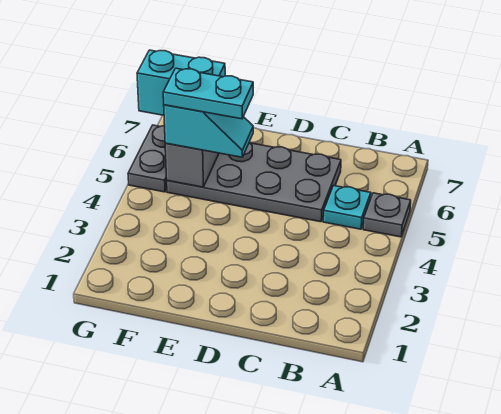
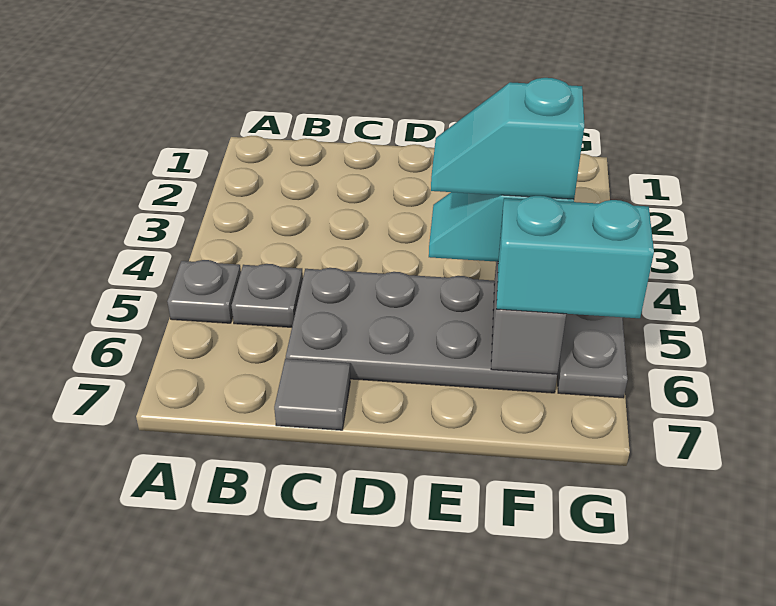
cyan plate B5 level 1 -> grey plate B5 level 1
none -> grey tile C7 level 1
cyan plate E5:F5 level 4 -> cyan slope E5:F5 level 4 top F

